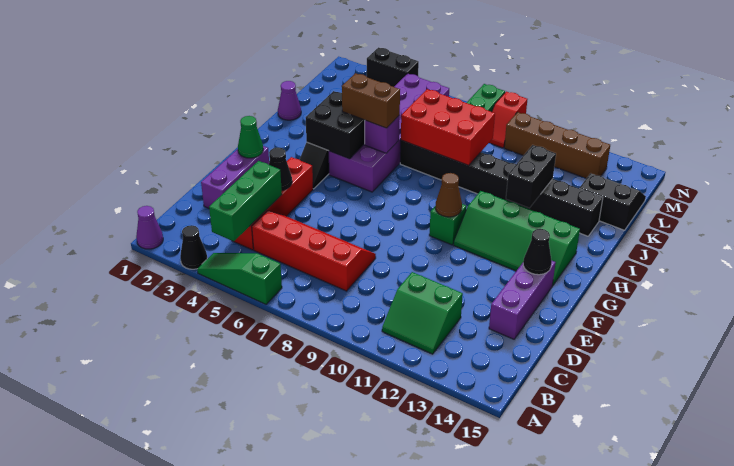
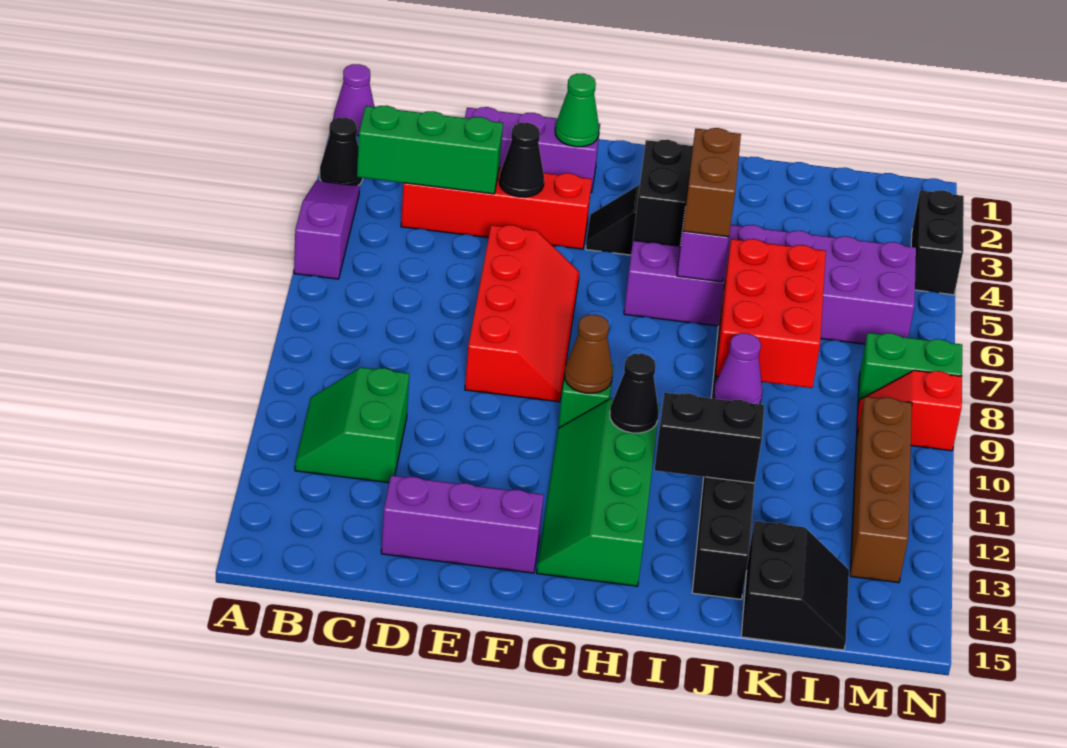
green slope A4:A6 level 1 top 6 -> purple slope A4:A6 level 1 top 6
red slope C5:D8 level 1 top C -> red slope E6:F9 level 1 top E
black cone F14 level 2 -> black cone H11 level 2
purple cone J1 level 1 -> purple cone J10 level 2

